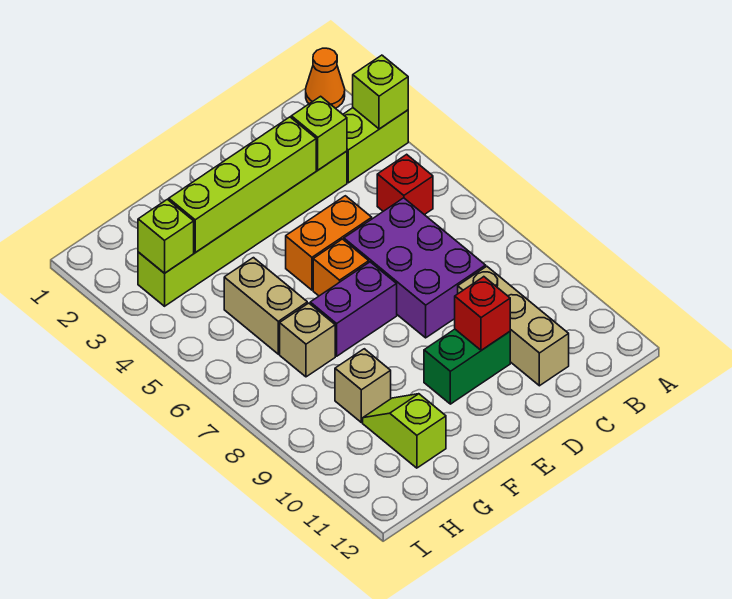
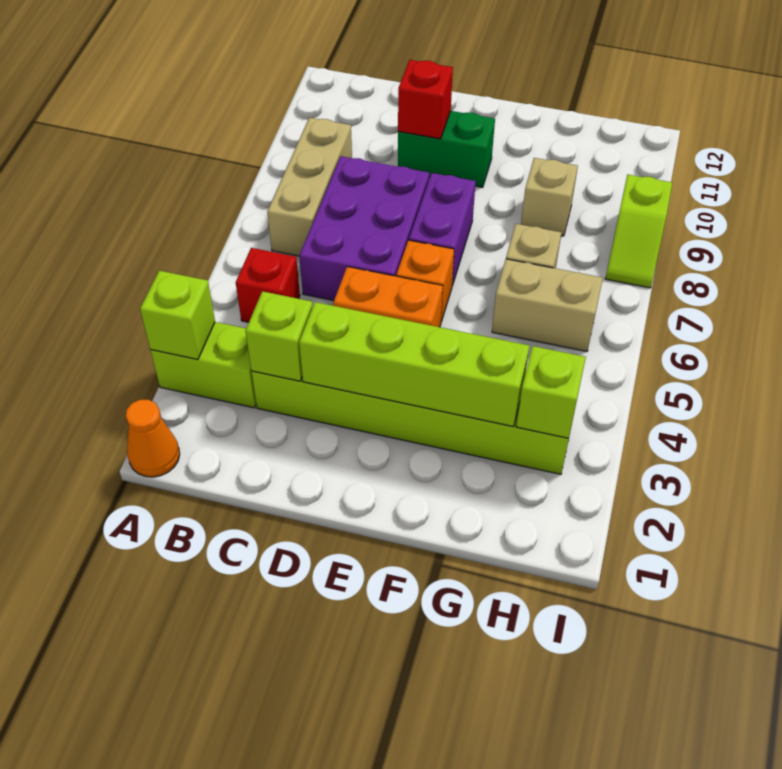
tan brick C9:C11 level 1 -> tan brick B7:B9 level 1
purple brick E7:F7 level 1 -> purple brick E7:E8 level 1
tan brick G5:G6 level 1 -> tan brick G6:H6 level 1
lime slope G10:G11 level 1 top 11 -> lime slope I8:I9 level 1 top 9

